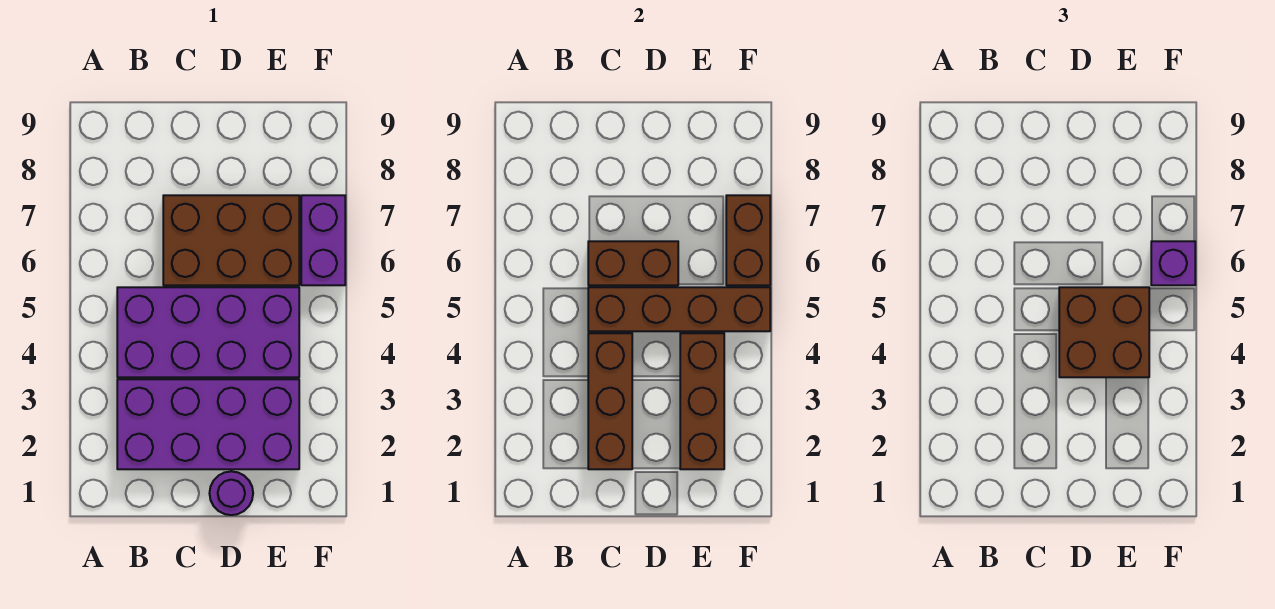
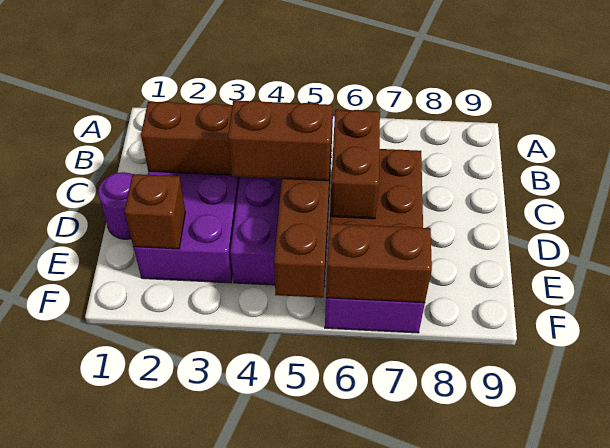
brown brick D4:E5 level 3 -> brown brick D4:D5 level 3
brown brick E2:E4 level 2 -> brown brick E2 level 2
purple brick F6 level 3 -> none

